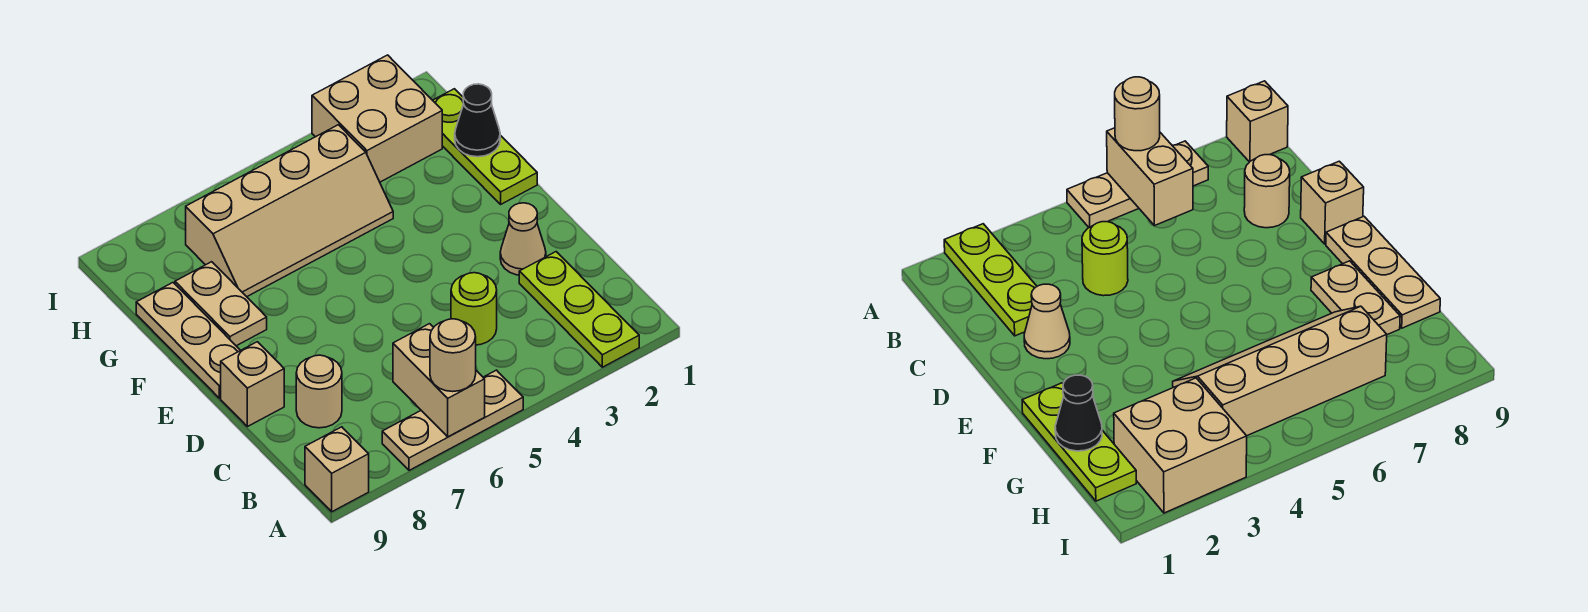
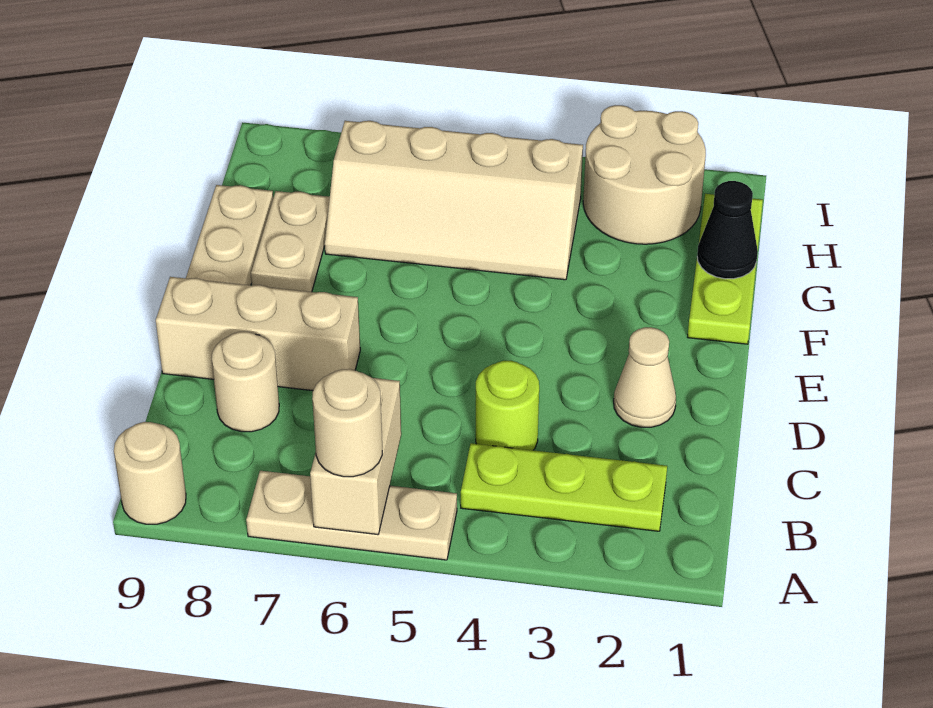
lime plate A2:C2 level 1 -> lime plate B2:B4 level 1
tan brick A9 level 1 -> tan round brick A9 level 1
tan brick D9 level 1 -> tan brick D7:D9 level 1
tan brick H2:I3 level 1 -> tan round brick H2:I3 level 1

